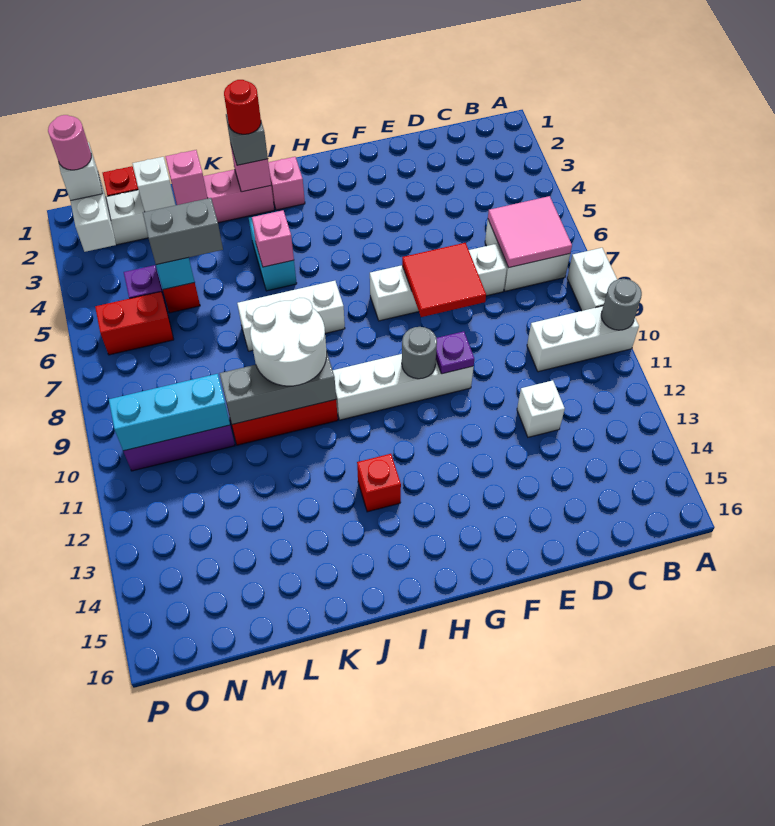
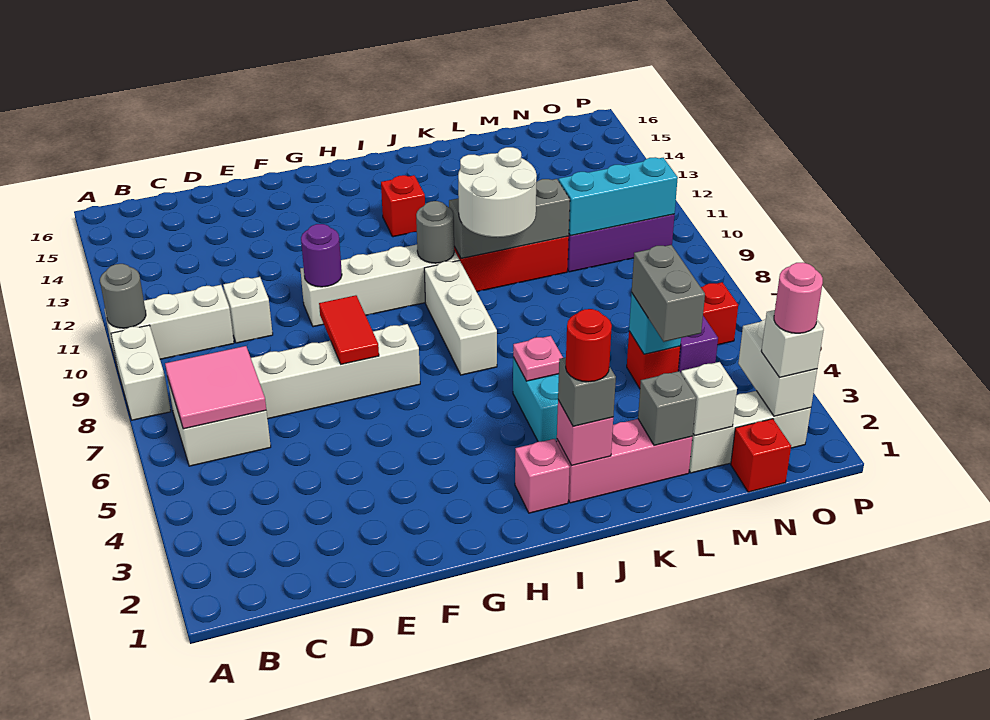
white brick D12 level 1 -> white brick D10 level 1
red tile E7:F8 level 2 -> red tile F7:F8 level 2
purple plate F10 level 2 -> purple round brick F10 level 2
grey round brick G10 level 2 -> grey round brick I10 level 2
white brick I7:K7 level 1 -> white brick I7:I9 level 1
pink brick J5 level 2 -> pink plate J5 level 2
pink brick L2 level 2 -> grey brick L2 level 2
grey brick L5:M5 level 3 -> grey brick M4:M5 level 3

